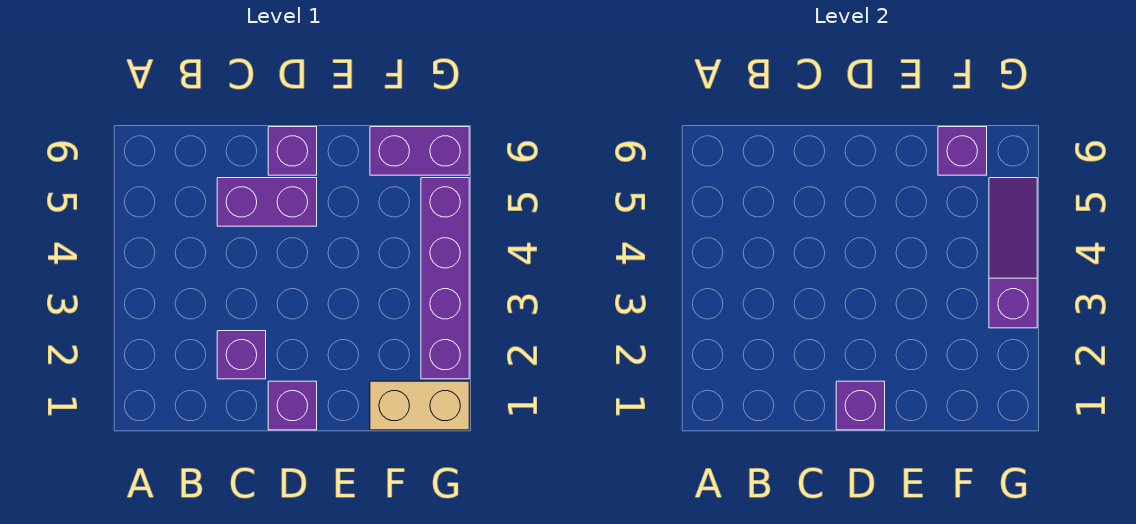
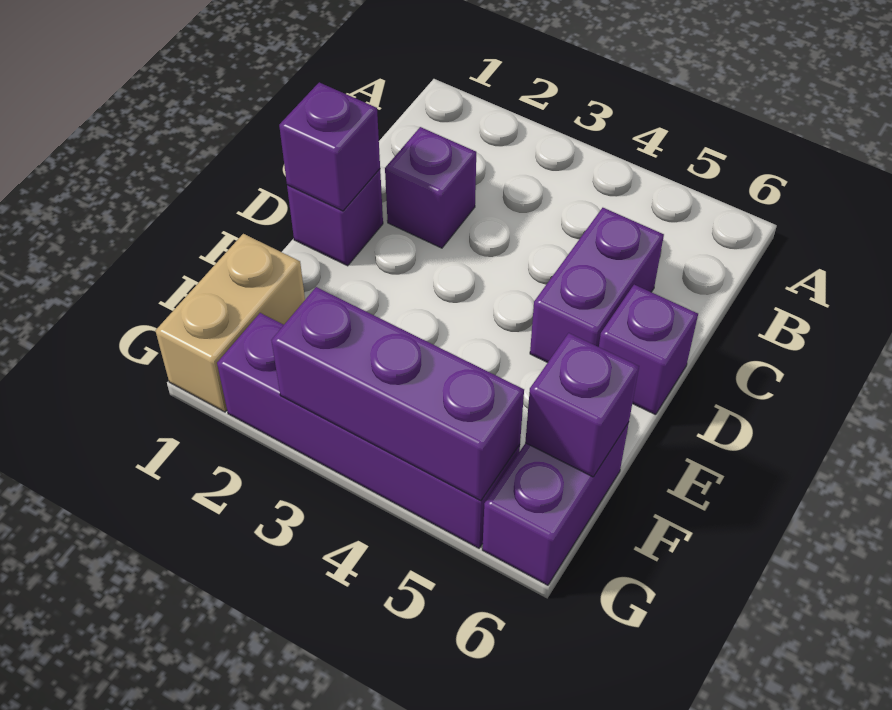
purple slope G3:G5 level 2 top 3 -> purple brick G3:G5 level 2

